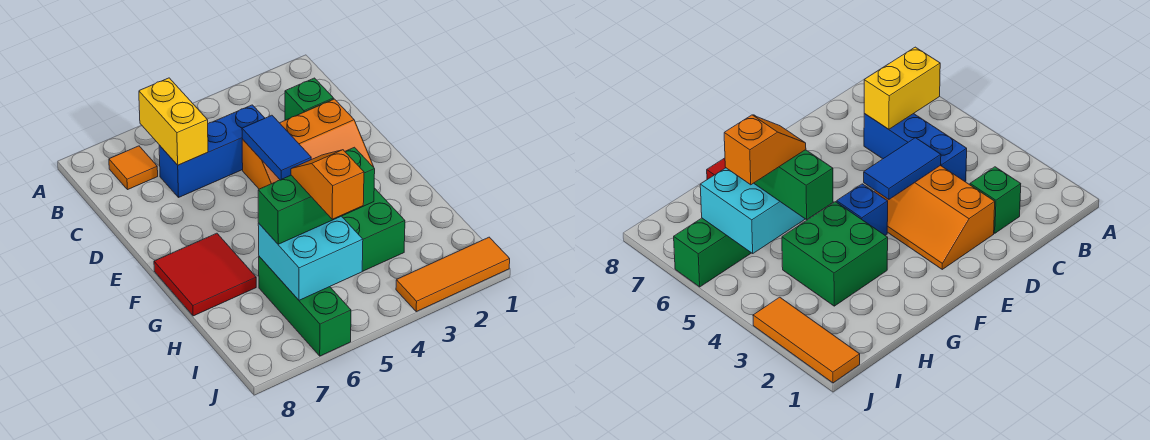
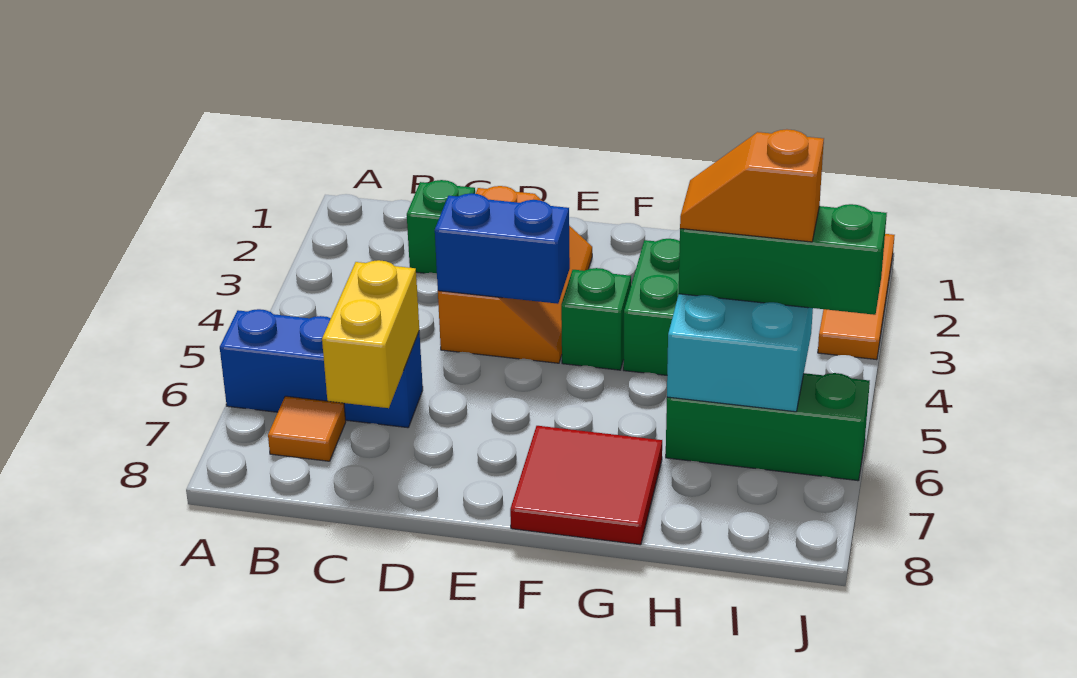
yellow brick B6:C6 level 2 -> yellow brick C6:C7 level 2
blue brick C4:C6 level 1 -> blue brick A6:C6 level 1
blue tile D4:E4 level 2 -> blue brick D4:E4 level 2
blue brick F4 level 1 -> green brick F4 level 1
green brick H4:H6 level 3 -> green brick H5:J5 level 3

